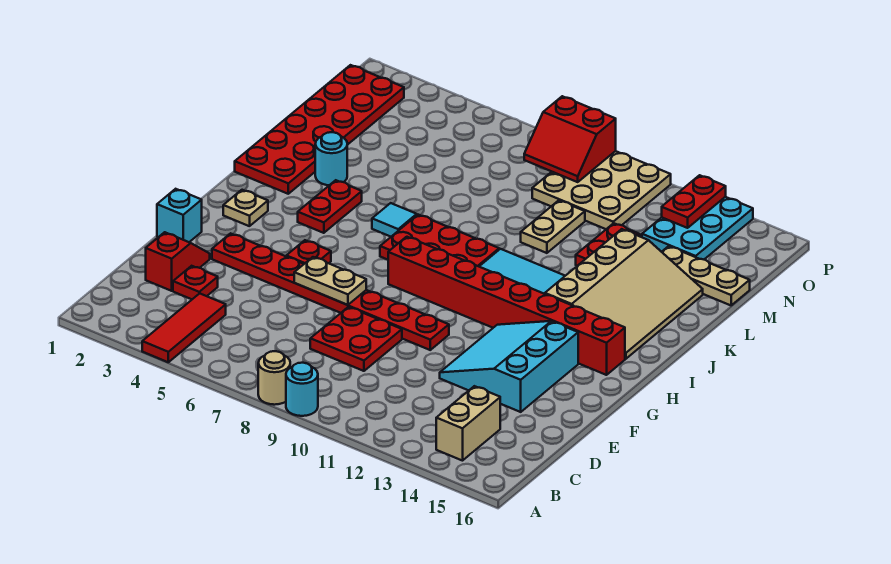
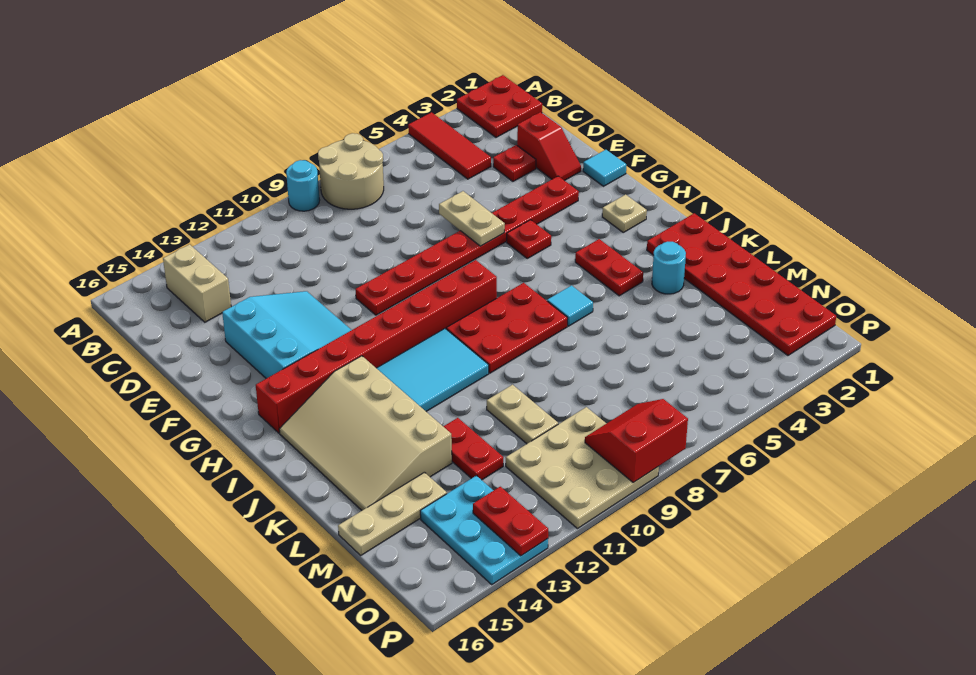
tan round brick A8 level 1 -> tan round brick A7:B8 level 1
red plate D8:E9 level 1 -> red plate A1:B2 level 1
cyan brick F1 level 1 -> cyan tile F1 level 1
tan plate F6:F7 level 2 -> tan plate E6:F6 level 2

